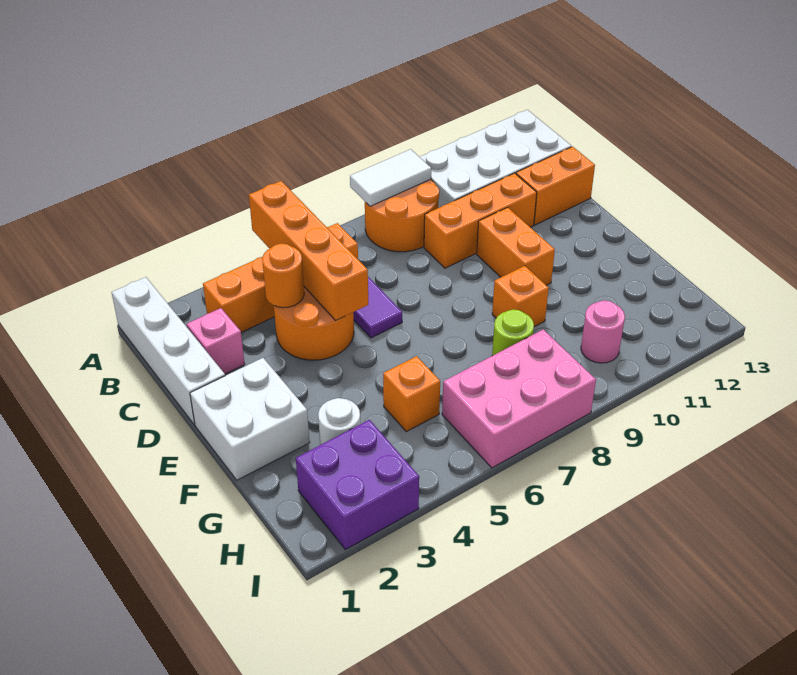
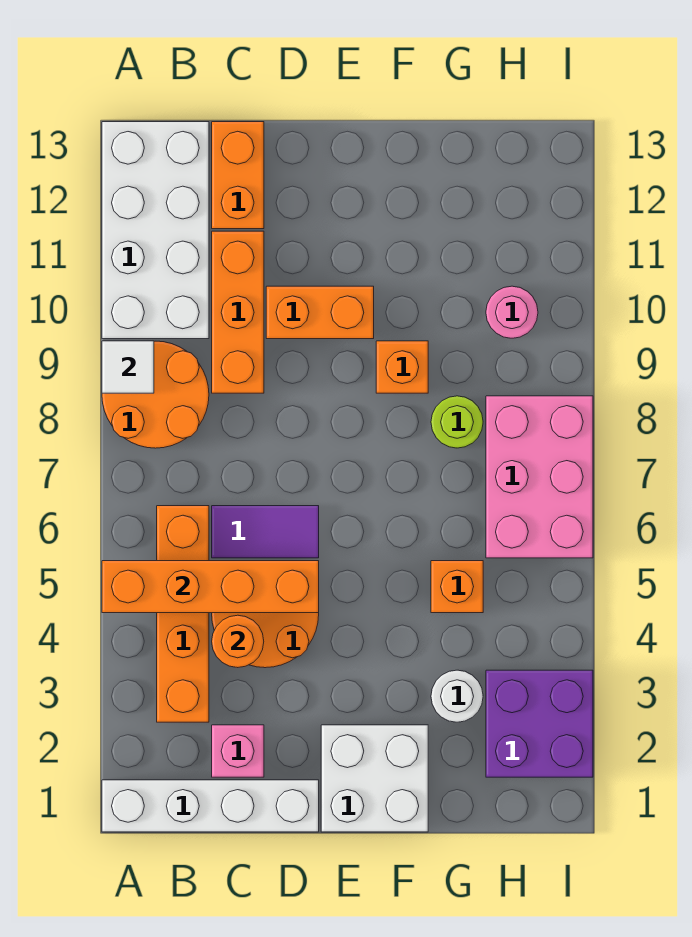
white tile A8:A9 level 2 -> white tile A9 level 2

